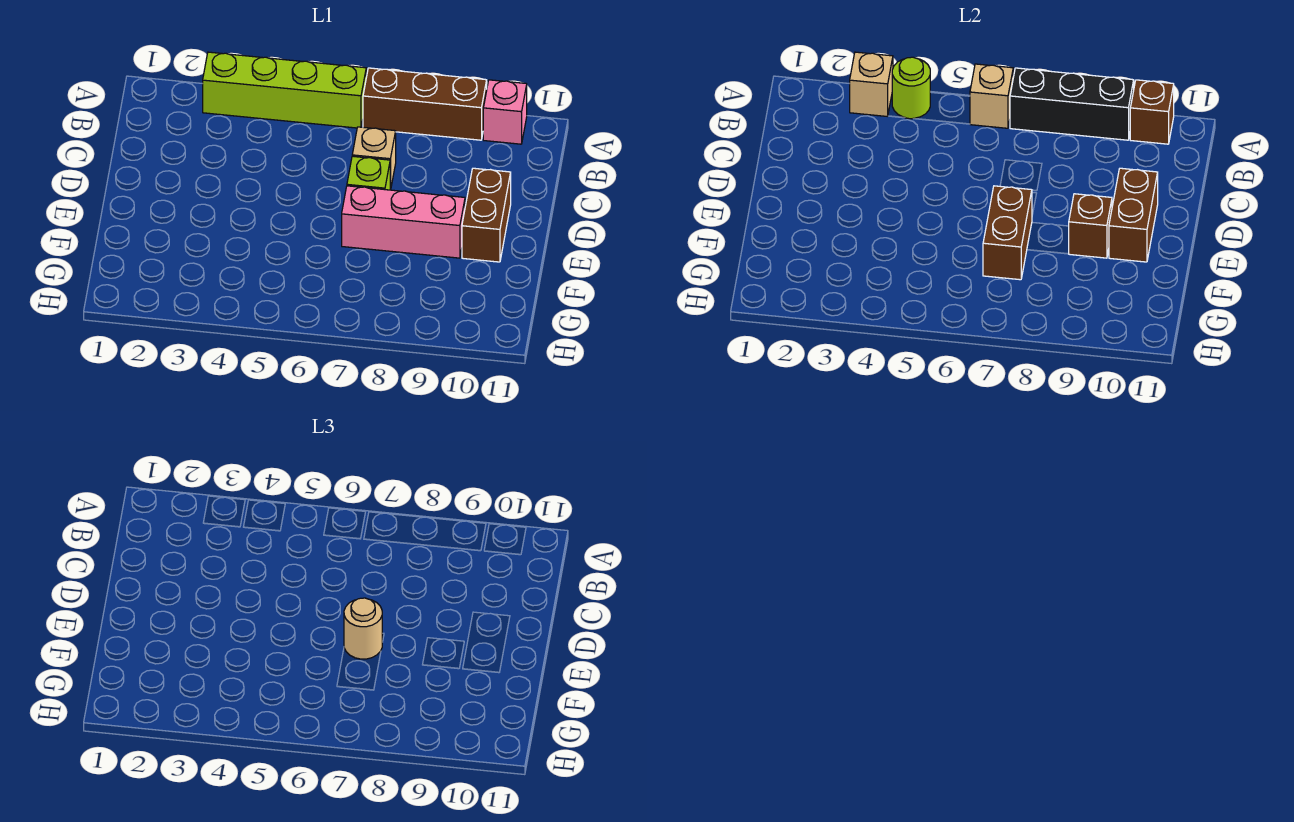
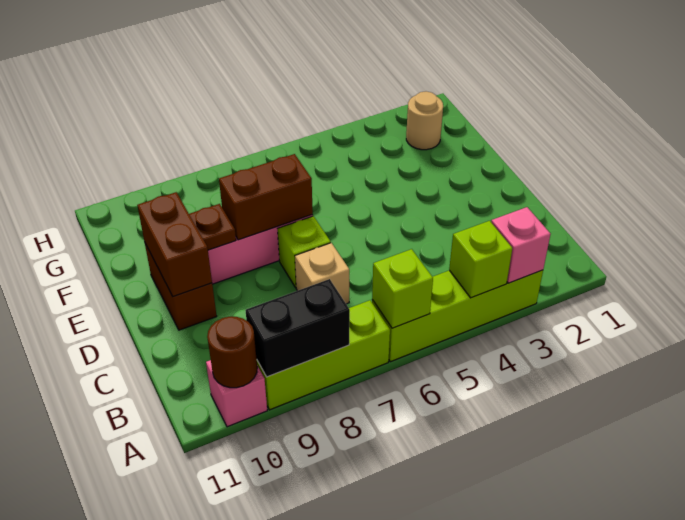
tan brick A3 level 2 -> pink brick A3 level 2
lime round brick A4 level 2 -> lime brick A4 level 2
tan brick A6 level 2 -> lime brick A6 level 2
brown brick A7:A9 level 1 -> lime brick A7:A9 level 1
black brick A7:A9 level 2 -> black brick A8:A9 level 2
brown brick A10 level 2 -> brown round brick A10 level 2
brown brick E7:F7 level 2 -> brown brick E7:E8 level 2
tan round brick E7 level 3 -> tan round brick G2 level 1
brown brick E9 level 2 -> brown plate E9 level 2

